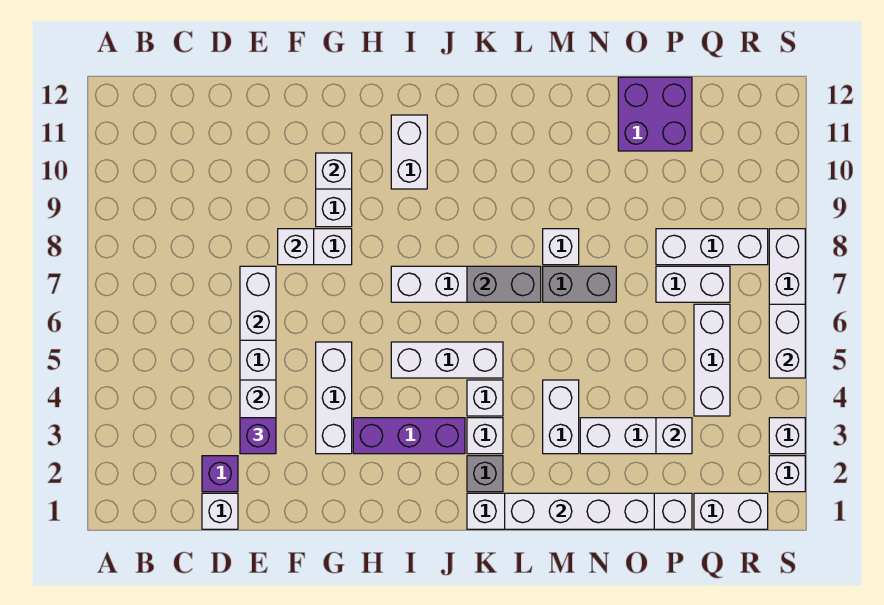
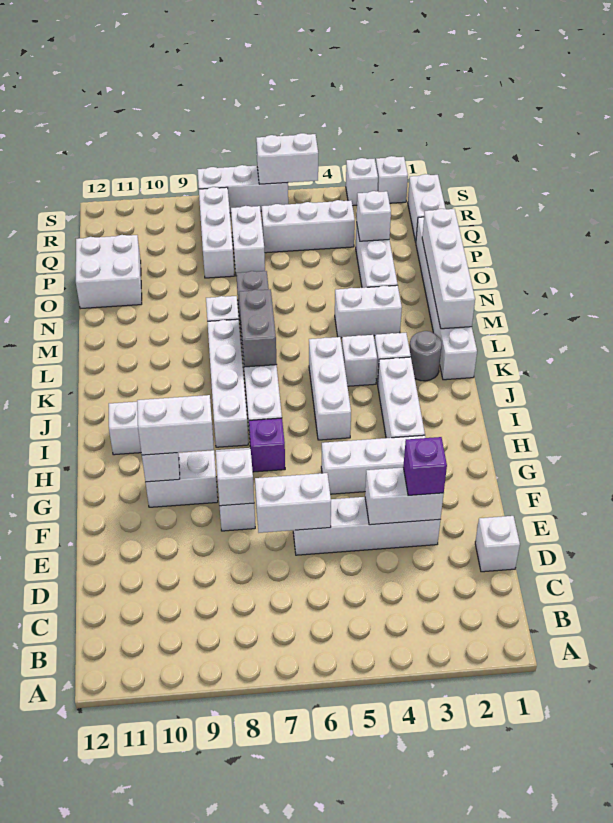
purple brick D2 level 1 -> purple brick H7 level 1
none -> white brick G9:G10 level 3
purple brick H3:J3 level 1 -> white brick H3:J3 level 1
none -> white brick I8:L8 level 1
grey brick K2 level 1 -> grey round brick K2 level 1
purple brick O11:P12 level 1 -> white brick O11:P12 level 1

